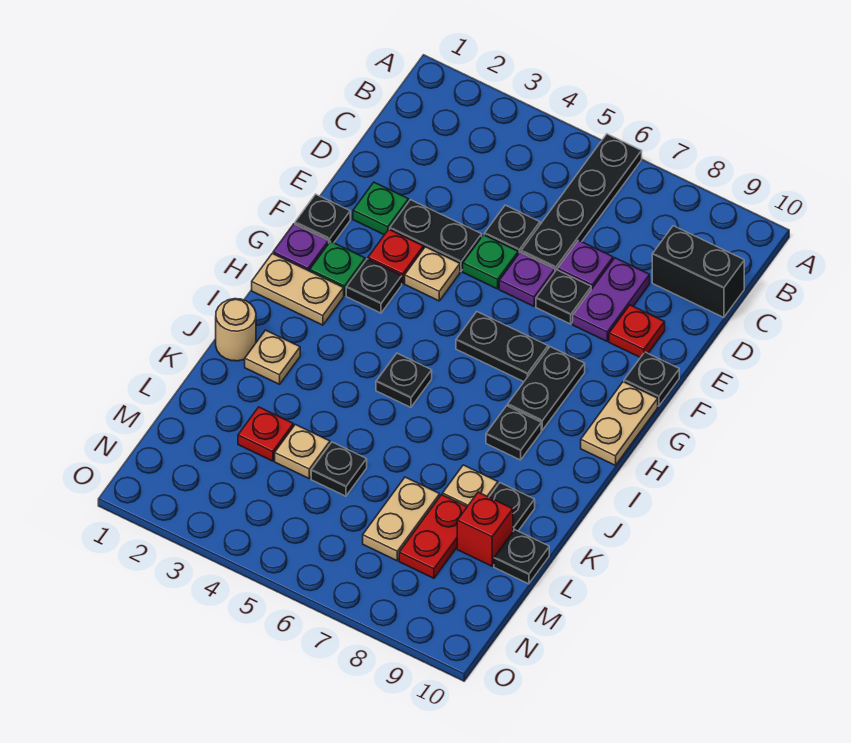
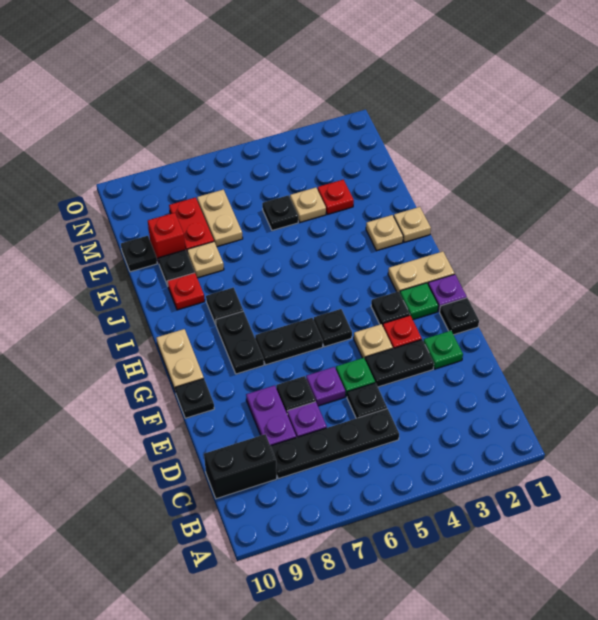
black plate A6:D6 level 1 -> black plate C5:C8 level 1
red plate E9 level 1 -> red plate J9 level 1
black plate I5 level 1 -> black plate G5 level 1
tan round brick J1 level 1 -> tan plate J1 level 1

